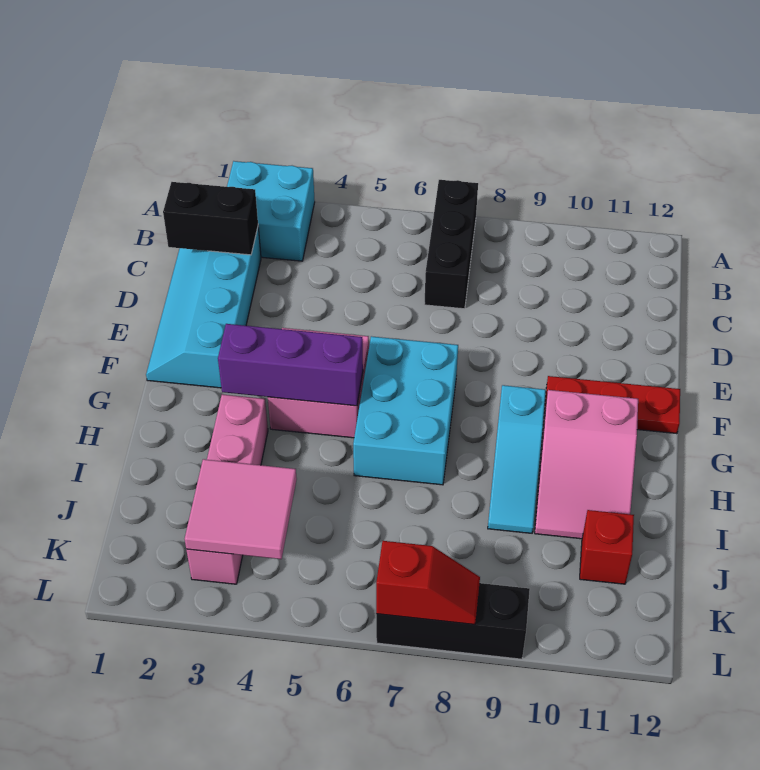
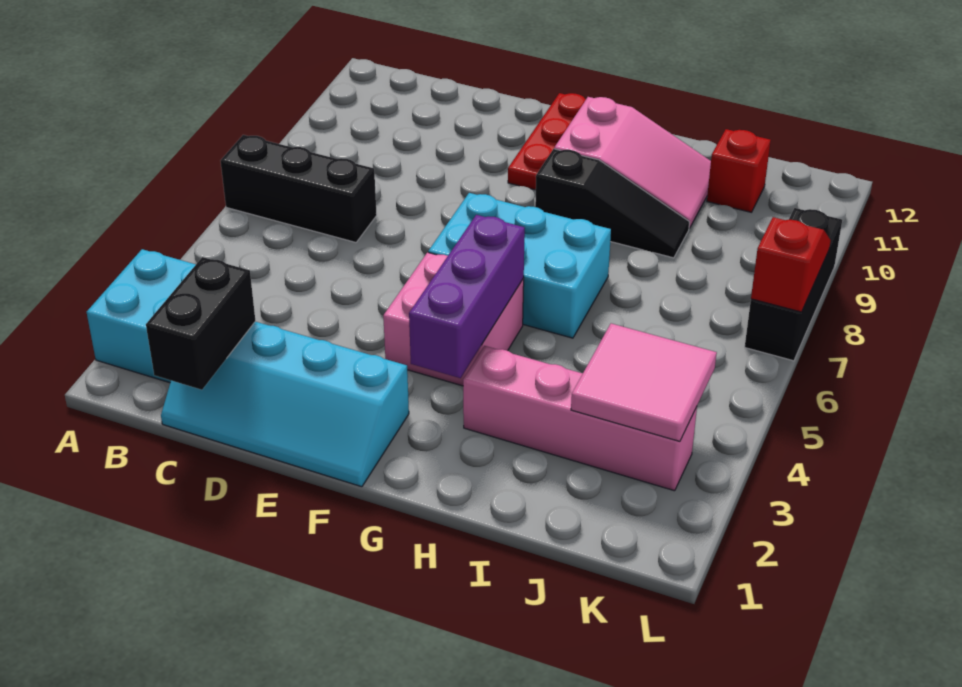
cyan slope G9:I9 level 1 top G -> black slope G9:I9 level 1 top G

